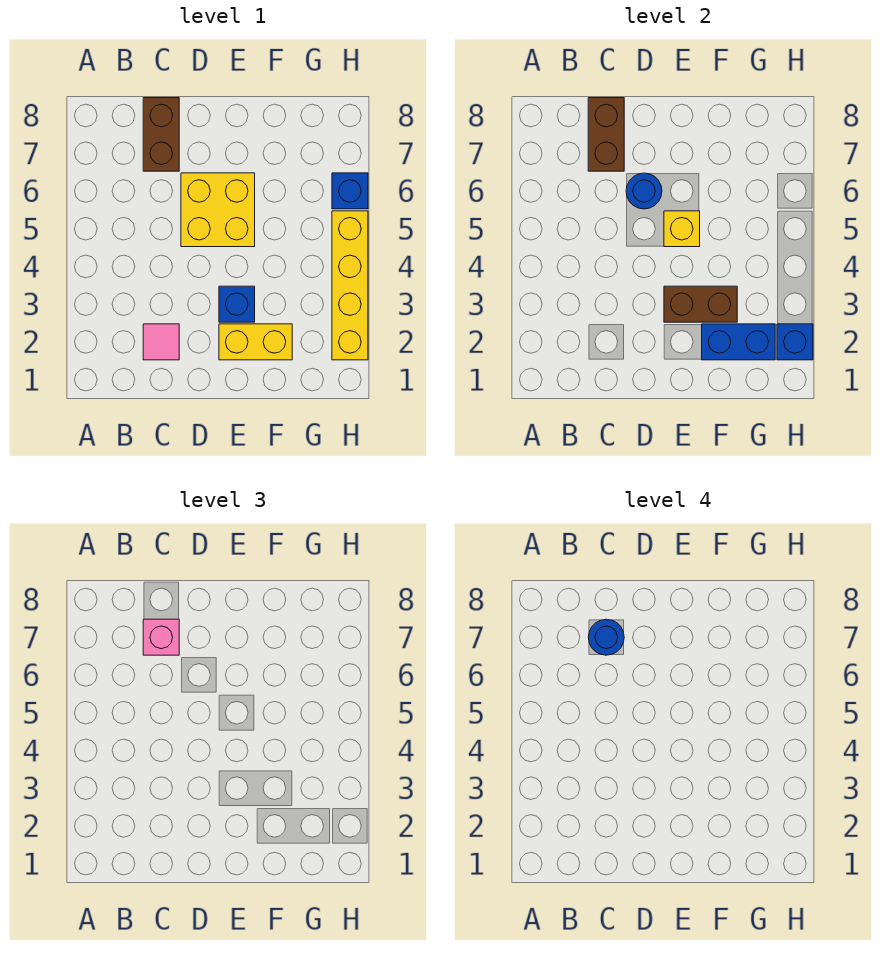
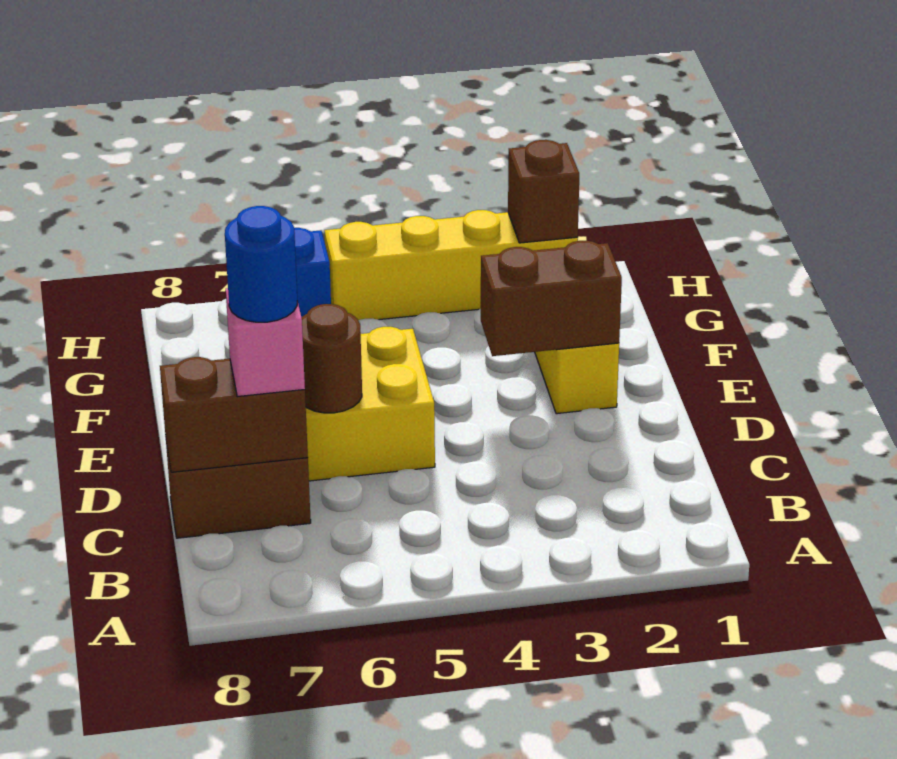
pink tile C2 level 1 -> none
blue round brick D6 level 2 -> brown round brick D6 level 2
blue brick E3 level 1 -> none
brown brick E3:F3 level 2 -> brown brick E2:E3 level 2
yellow brick E5 level 2 -> none
blue brick F2:G2 level 2 -> none
blue brick H2 level 2 -> brown brick H2 level 2

